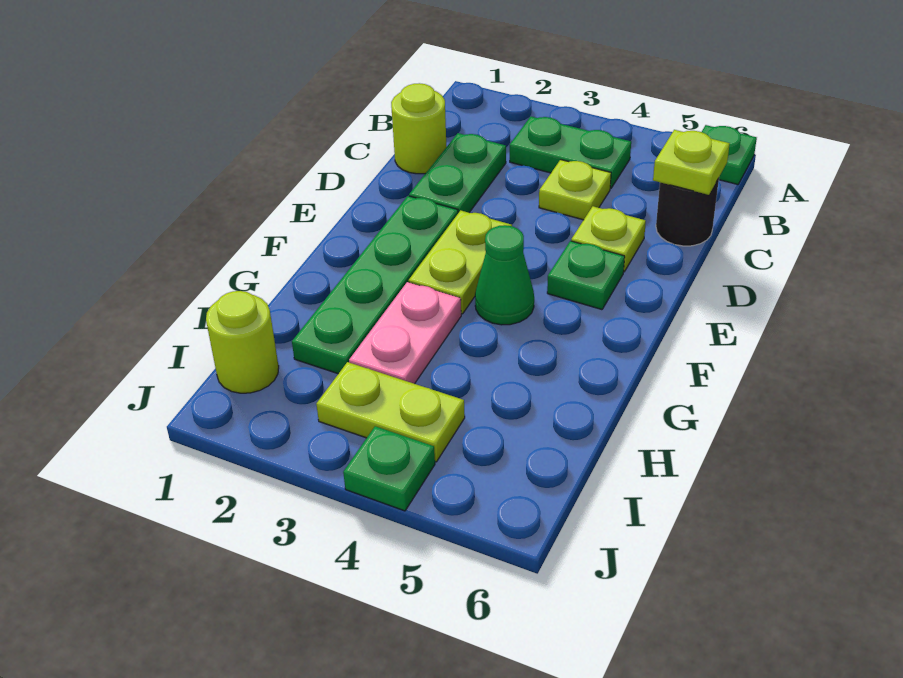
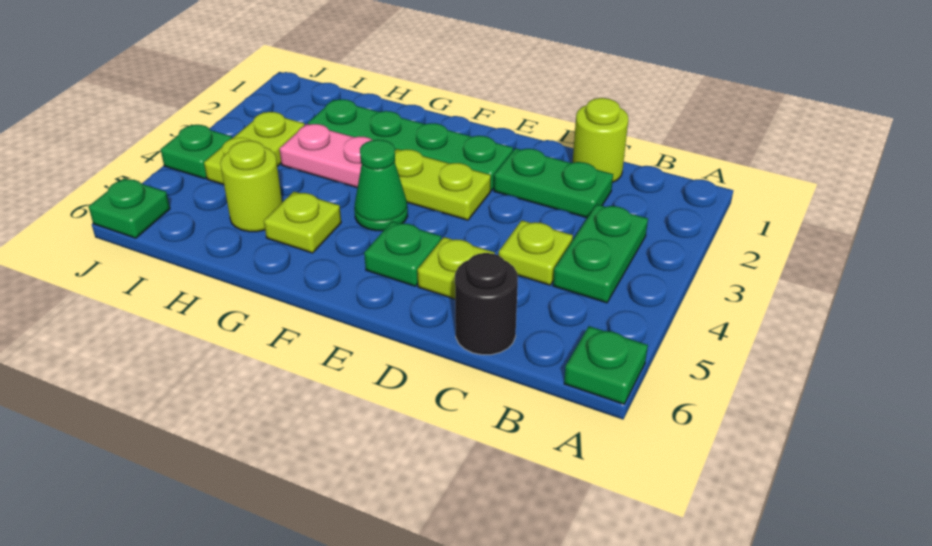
lime plate C6 level 2 -> lime plate G5 level 1
lime round brick I1 level 1 -> lime round brick H5 level 1
none -> green plate J6 level 1

